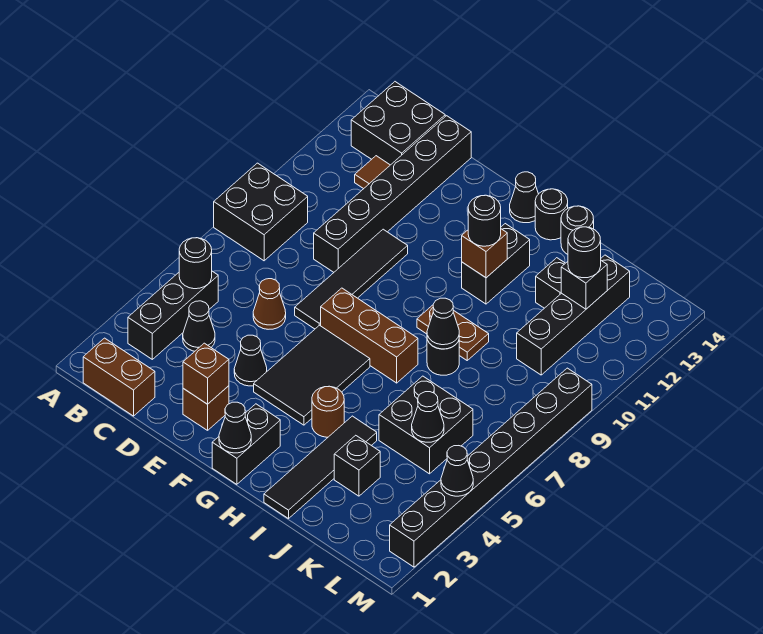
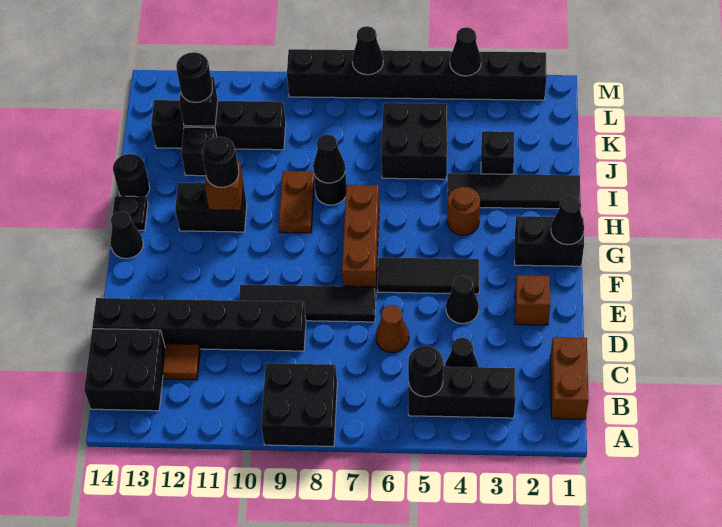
brown brick E2 level 2 -> none
black tile F4:G6 level 1 -> black tile F4:F6 level 1
black round brick H14 level 1 -> black plate H14 level 1
black cone K5 level 2 -> black cone M7 level 2

